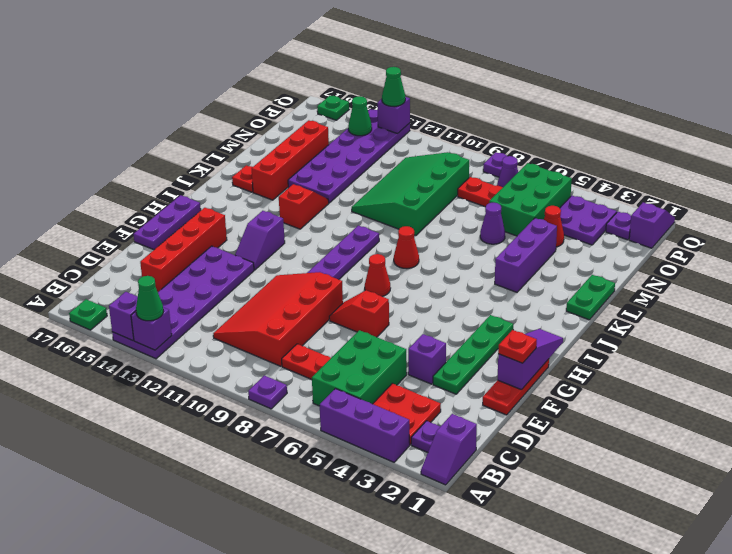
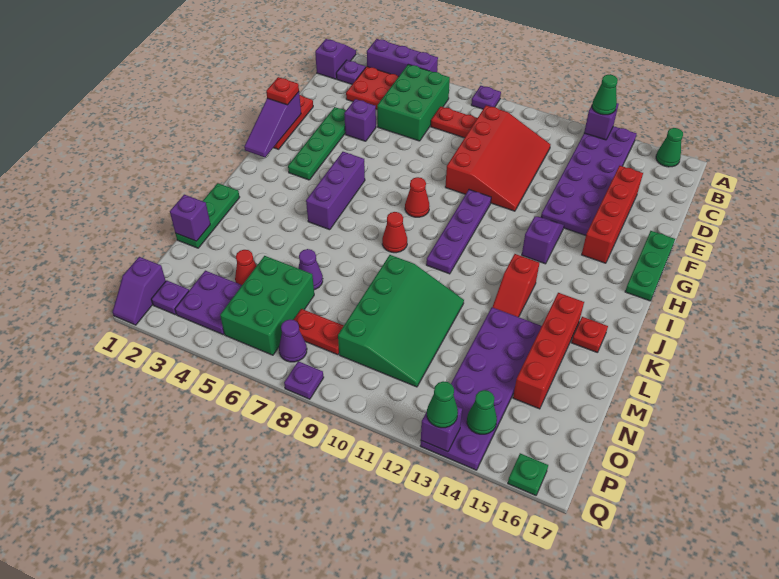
purple brick A14 level 2 -> purple brick M1 level 2
green plate A16 level 1 -> green cone A16 level 1
red slope F7:F8 level 1 top 7 -> none
purple plate F17:H17 level 1 -> green plate F17:H17 level 1
green plate K1:L1 level 1 -> green plate K1:M1 level 1
purple brick K4:M4 level 1 -> purple brick H5:J5 level 1

